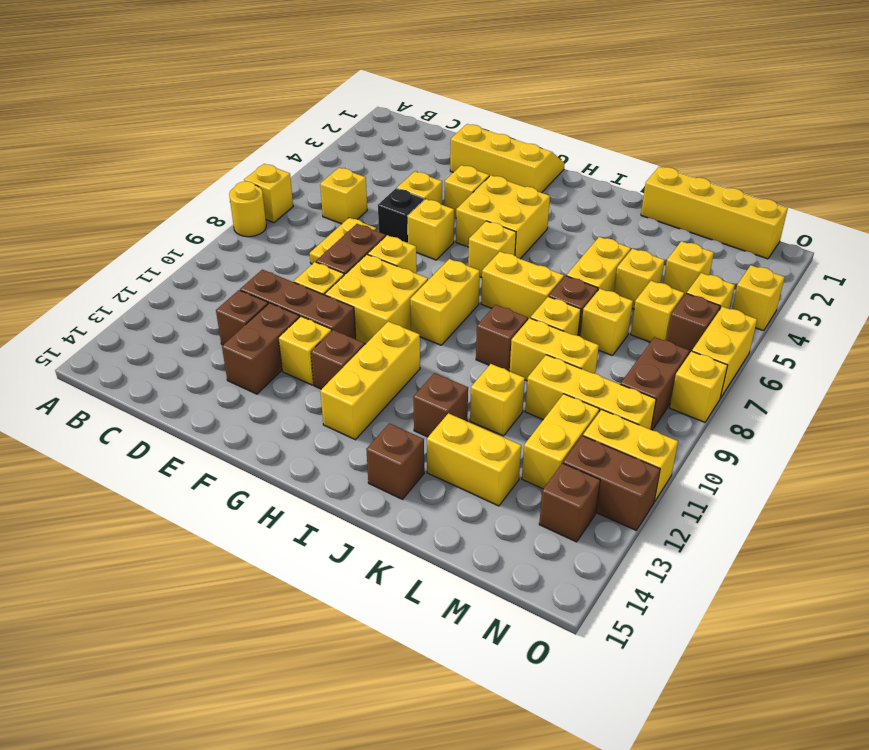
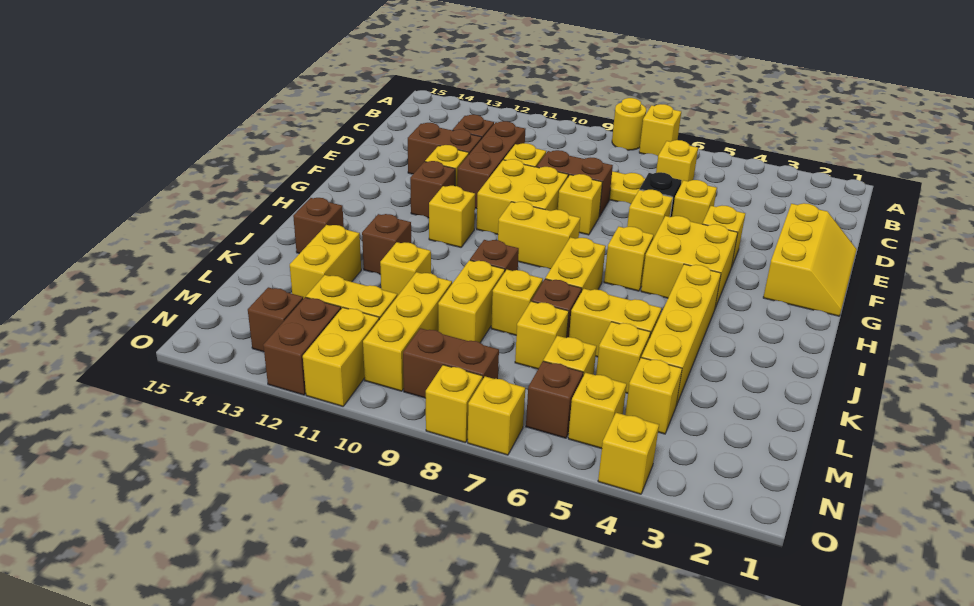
yellow brick H11:H13 level 1 -> yellow brick H11 level 1
yellow brick K1:N1 level 1 -> yellow brick I4:L4 level 1
yellow brick O6:O7 level 1 -> yellow brick O7 level 1

